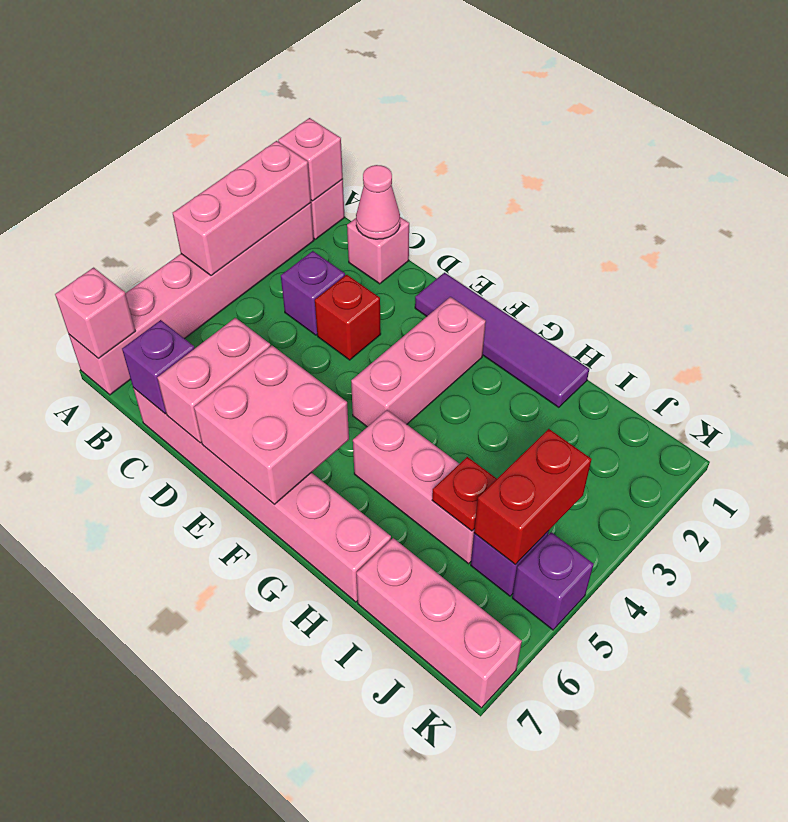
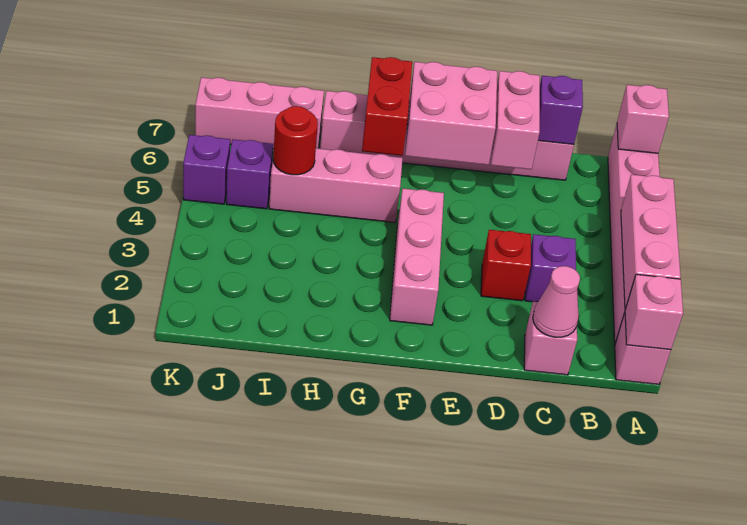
purple tile E1:H1 level 1 -> none
red plate I5 level 2 -> red round brick I5 level 2
red brick J4:J5 level 2 -> red brick G6:G7 level 2

